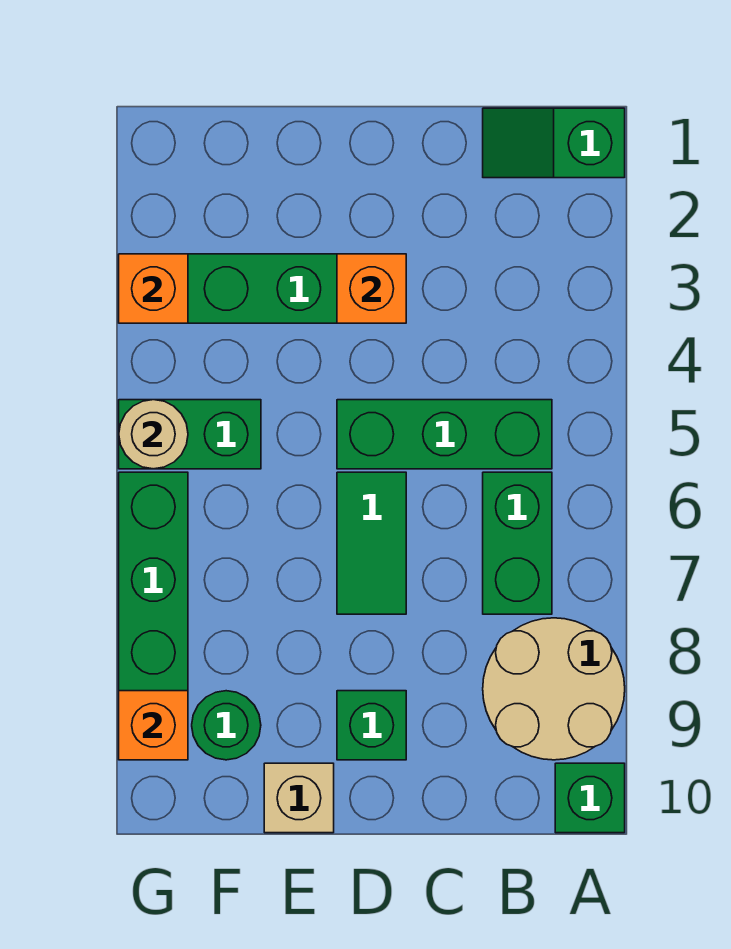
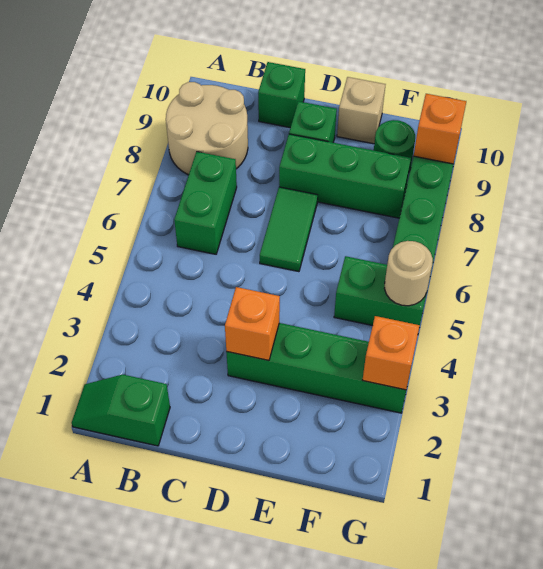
green slope A1:B1 level 1 top A -> green slope A1:B1 level 1 top B
green brick A10 level 1 -> green brick C10 level 1
green brick B5:D5 level 1 -> green brick D8:F8 level 1

